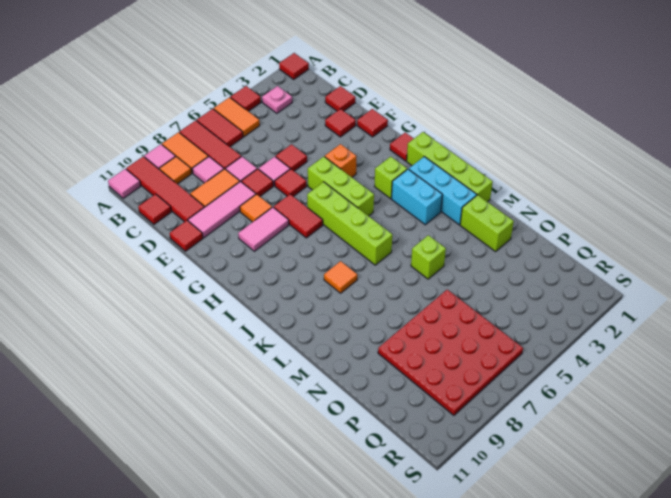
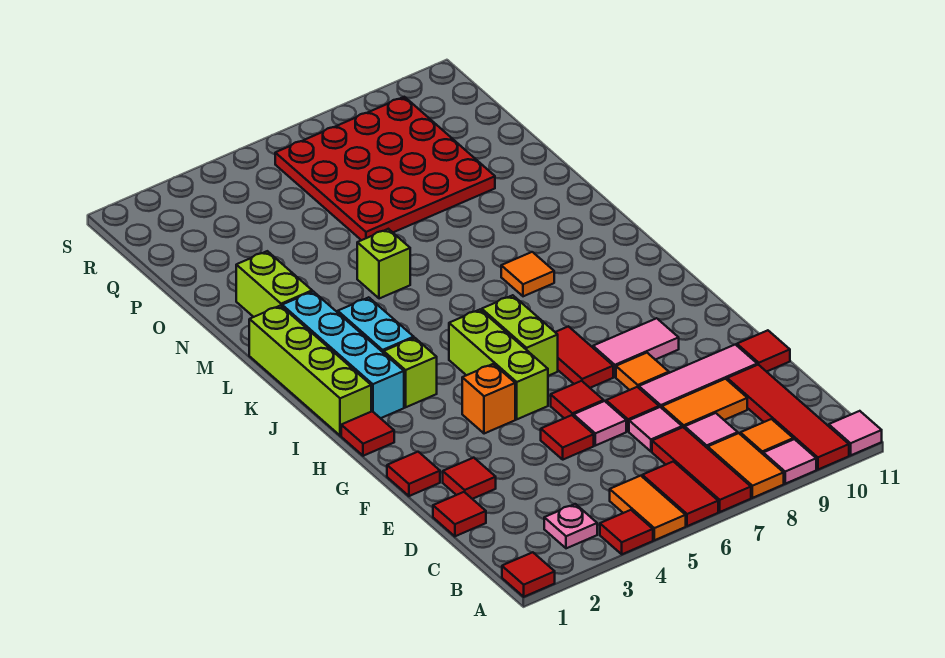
red tile C11 level 1 -> none
lime brick H6:K6 level 1 -> lime brick H6:I6 level 1
cyan brick J2:L2 level 1 -> cyan brick I2:L2 level 1

